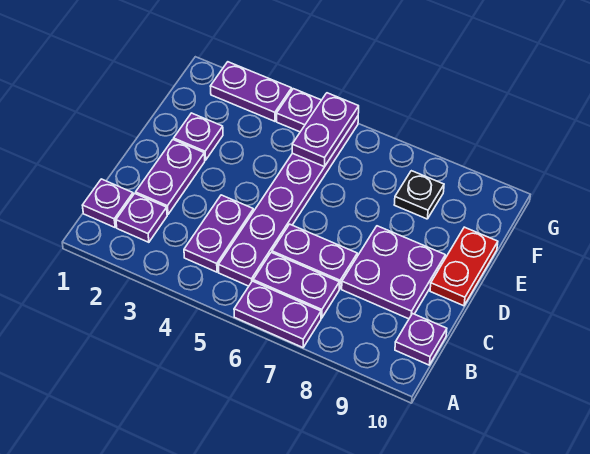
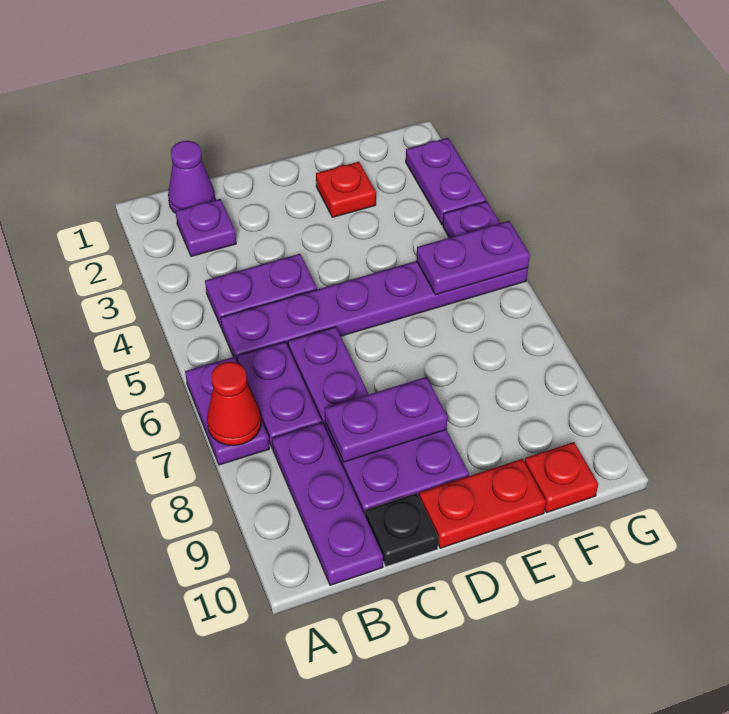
none -> red cone A7 level 2
purple plate B1 level 1 -> purple cone B1 level 1
purple plate B10 level 1 -> purple plate B8:B10 level 1
purple plate C2:D2 level 1 -> purple plate C8:D8 level 2
purple plate E2 level 1 -> red plate E2 level 1
black plate F8 level 1 -> black plate C10 level 1
none -> red plate F10 level 1

